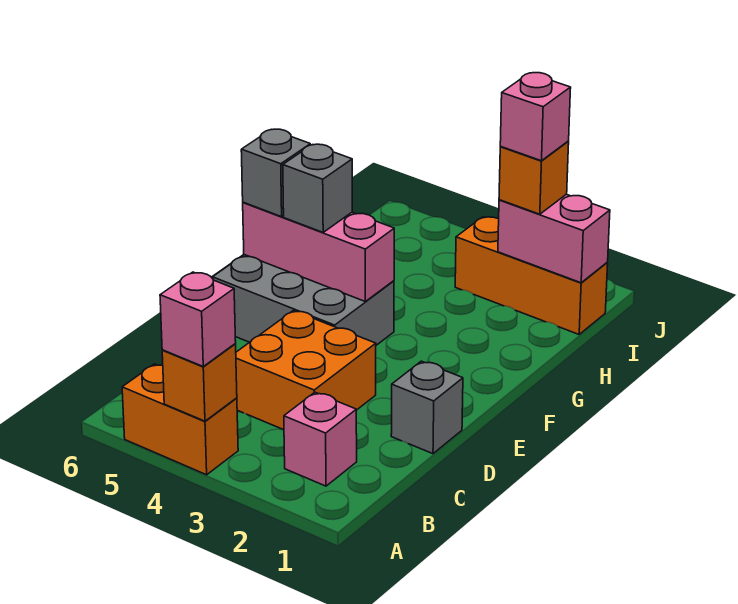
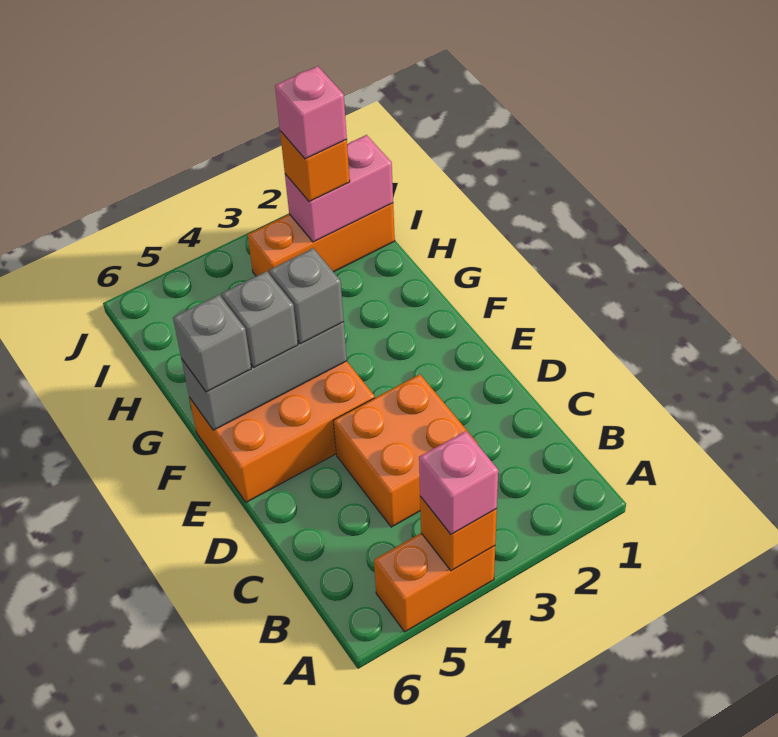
pink brick B2 level 1 -> none
grey brick D1 level 1 -> grey brick F4 level 3
grey brick E4:F6 level 1 -> orange brick E4:F6 level 1
pink brick F4:F6 level 2 -> grey brick F4:F6 level 2

